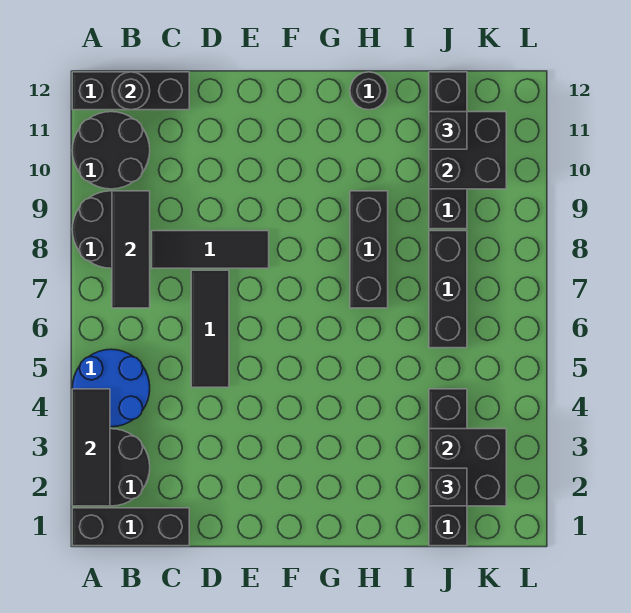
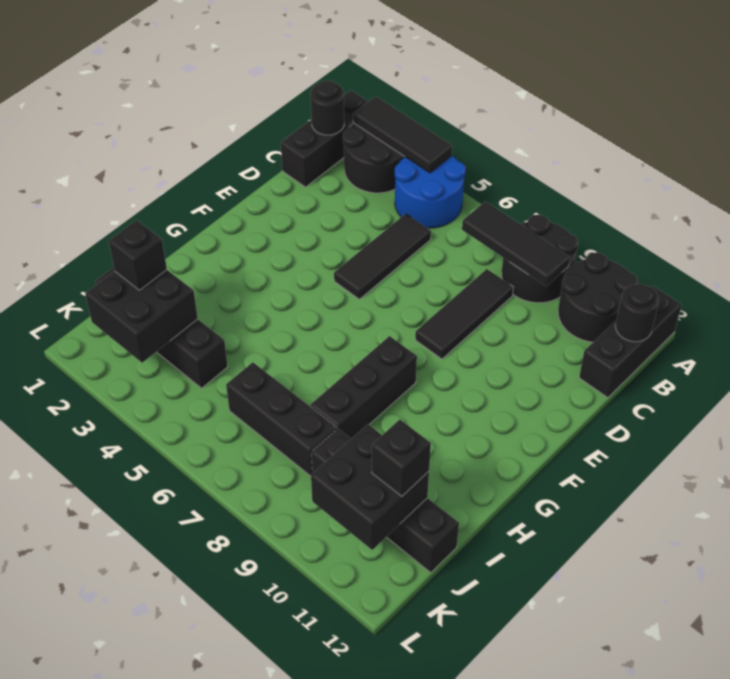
black tile D5:D7 level 1 -> black tile C5:E5 level 1
black brick H7:H9 level 1 -> black brick G8:I8 level 1
black round brick H12 level 1 -> black round brick B1 level 2

